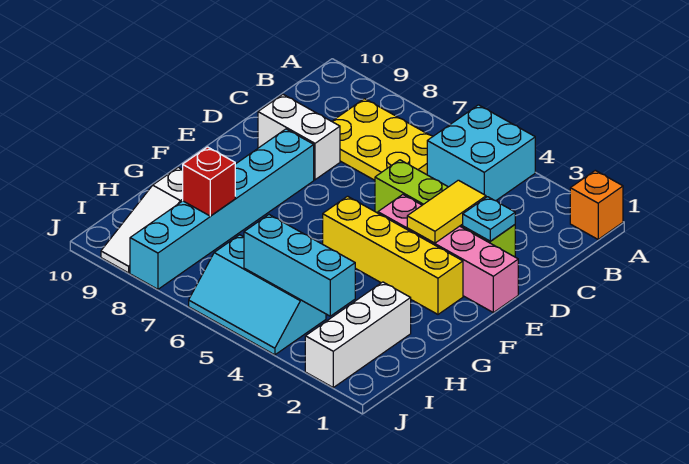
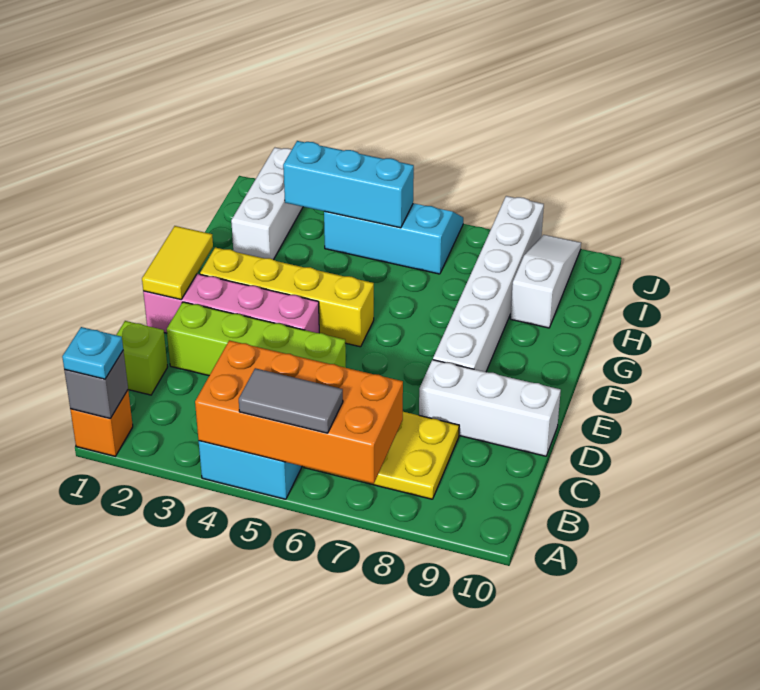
none -> grey brick A1 level 2
none -> orange brick A4:B7 level 2
none -> grey tile A5:A6 level 3
none -> lime brick C1 level 1
cyan plate D2 level 2 -> cyan plate A1 level 3
yellow tile D3:E3 level 2 -> yellow tile E1:F1 level 2
white brick D8:D9 level 1 -> white brick D8:D10 level 1
cyan brick E8:J8 level 1 -> white brick E8:J8 level 1
red brick H8 level 2 -> none

